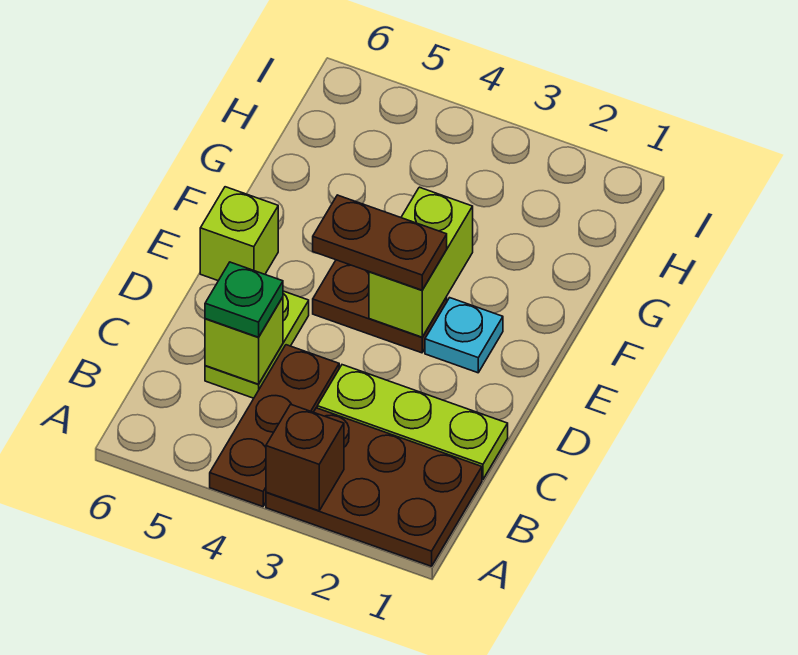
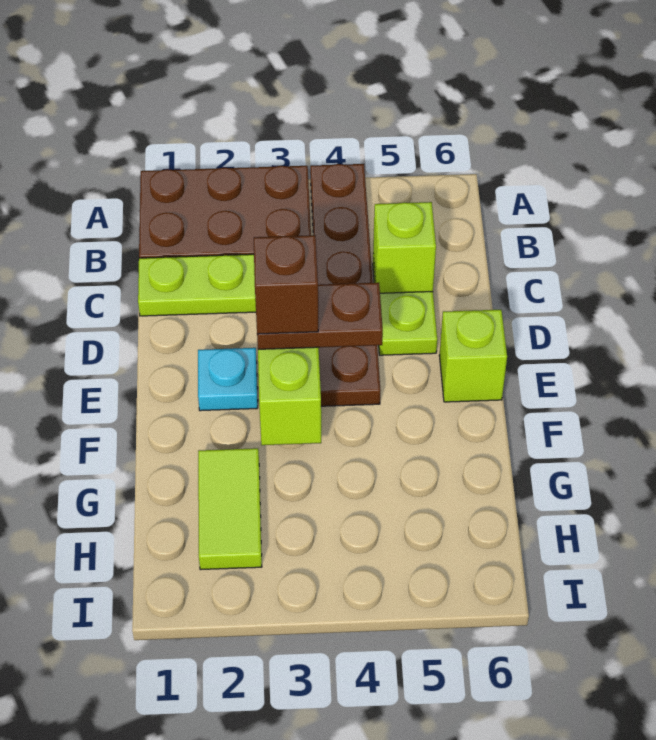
brown brick A3 level 2 -> brown brick E3 level 4
green plate C5 level 3 -> none
none -> lime tile G2:H2 level 1

